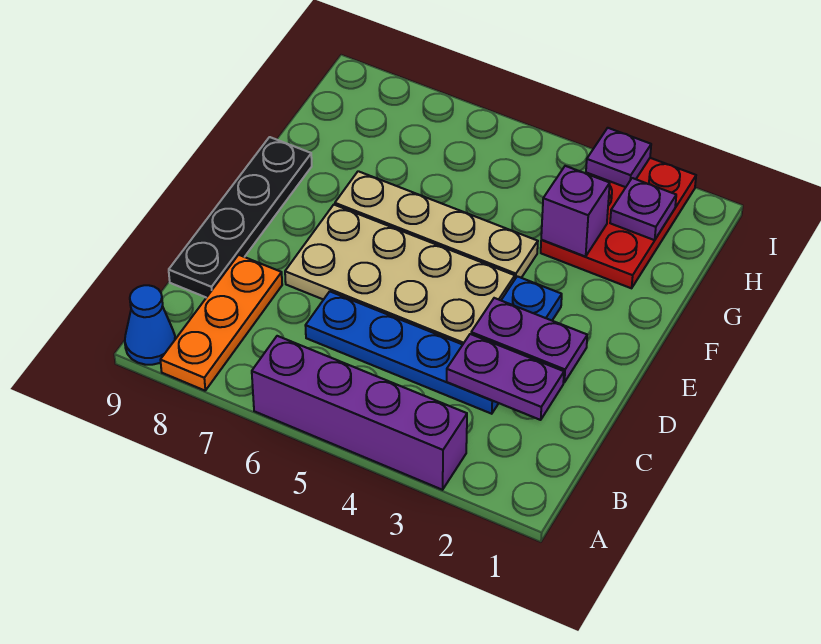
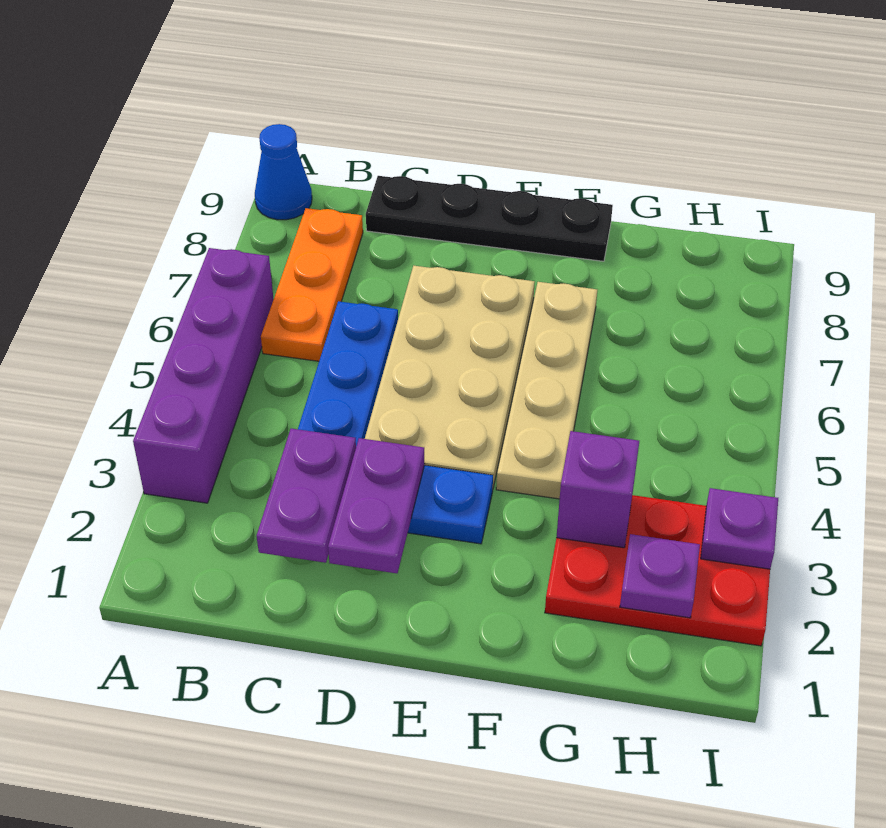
orange plate A8:C8 level 1 -> orange plate B6:B8 level 1

